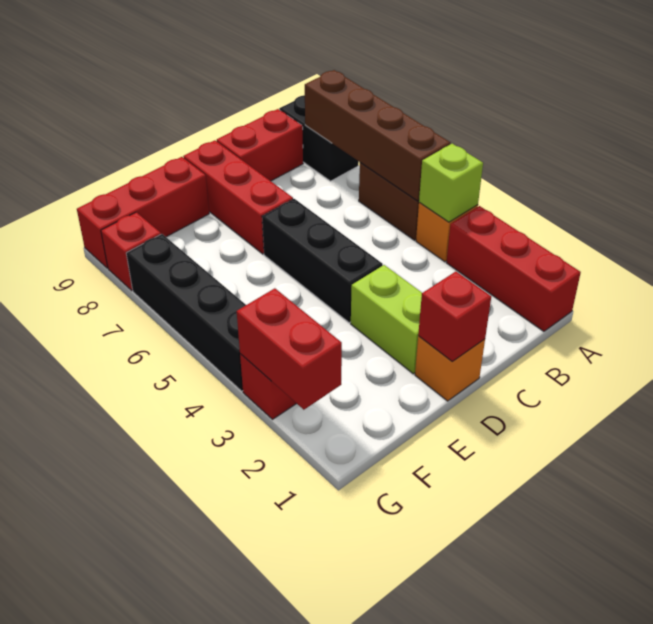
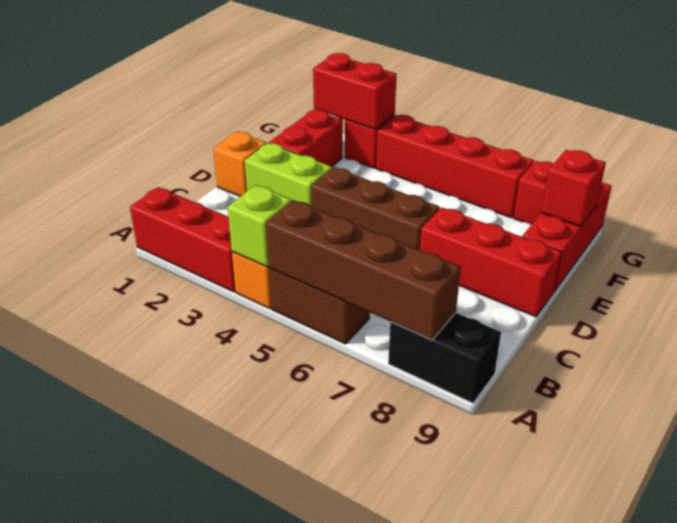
red brick B9:C9 level 1 -> red brick E2:F2 level 1
red brick D1 level 2 -> red brick F9 level 2
black brick D4:D6 level 1 -> brown brick D4:D6 level 1
black brick G4:G7 level 1 -> red brick G4:G7 level 1

